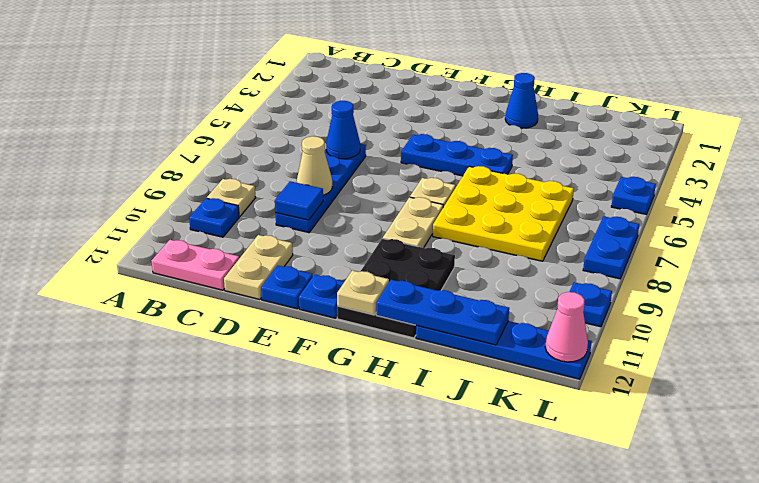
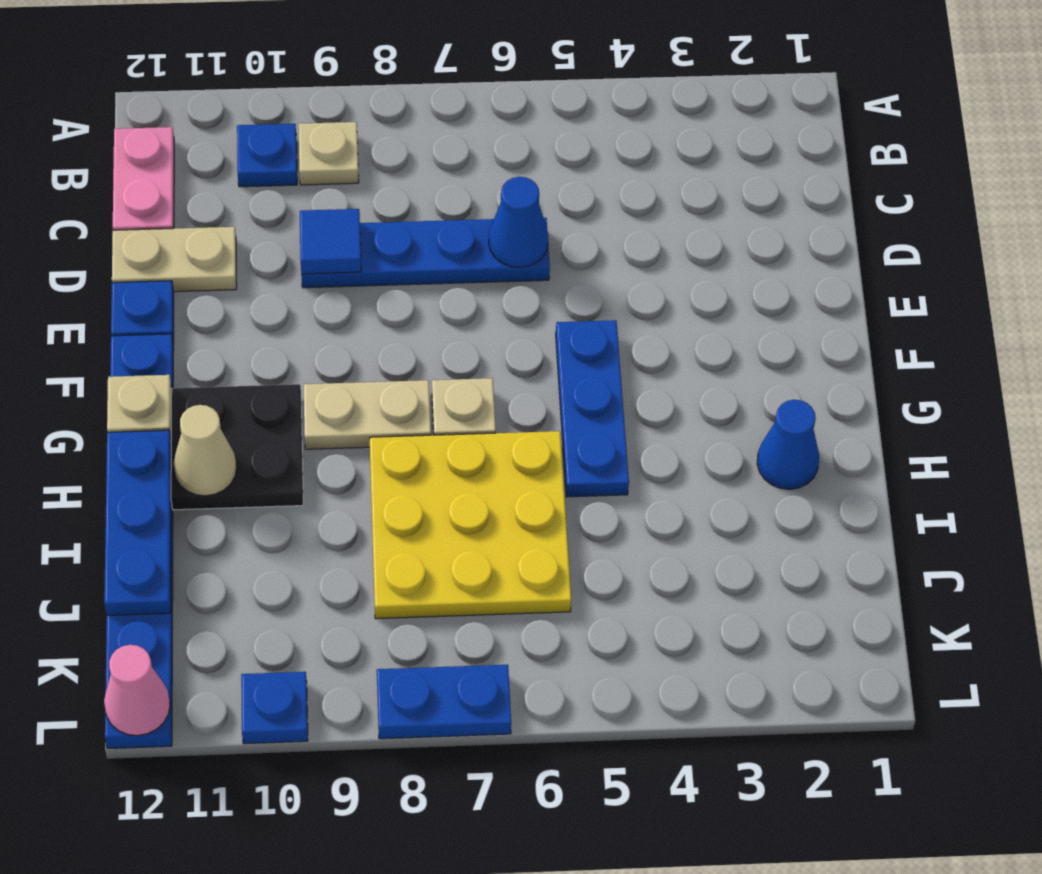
tan cone D8 level 2 -> tan cone H11 level 2
blue plate L5 level 1 -> none

